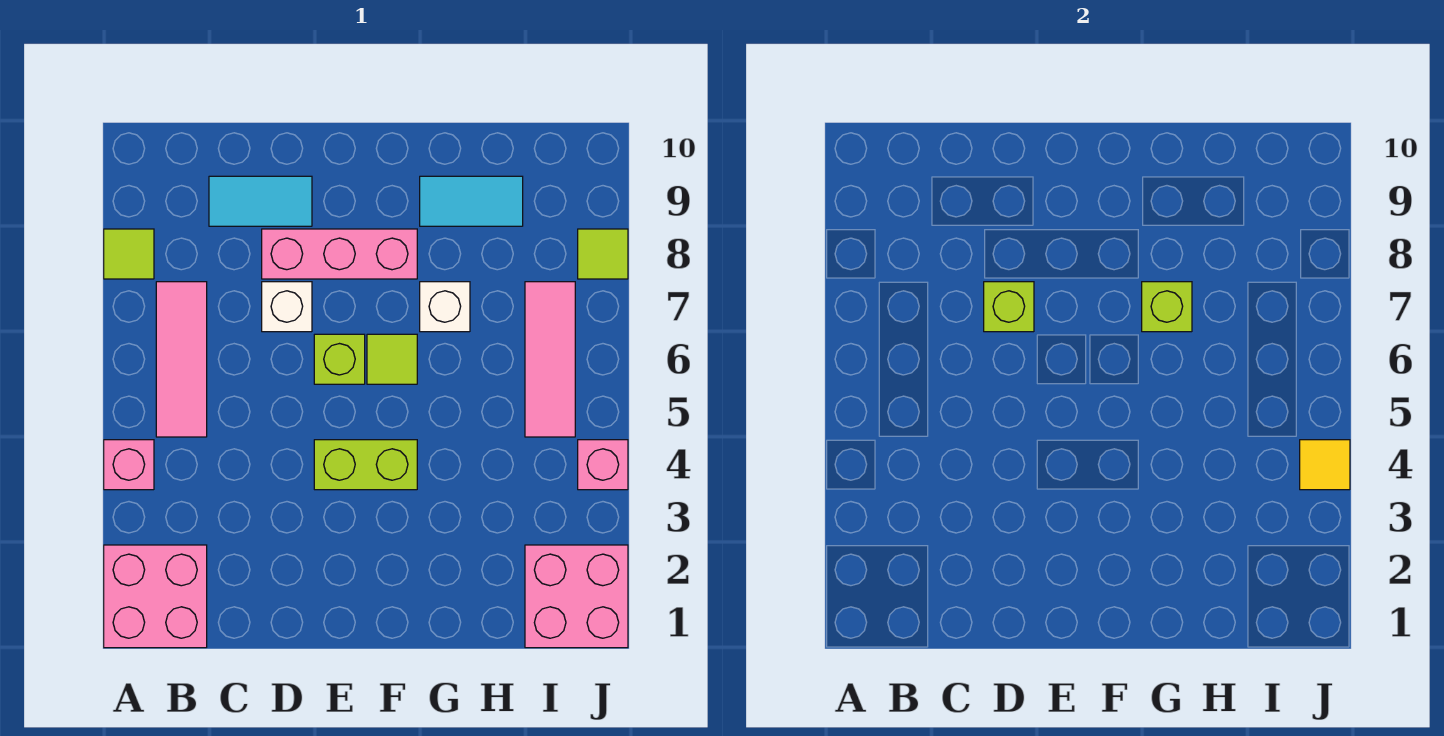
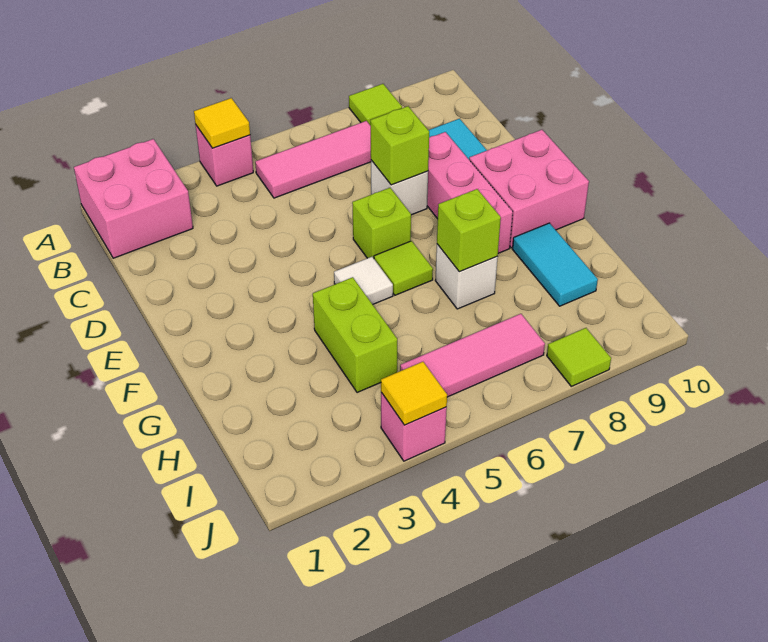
none -> yellow tile A4 level 2
lime brick E4:F4 level 1 -> lime brick G4:H4 level 1
none -> white tile F5 level 1
pink brick I1:J2 level 1 -> pink brick E9:F10 level 1

